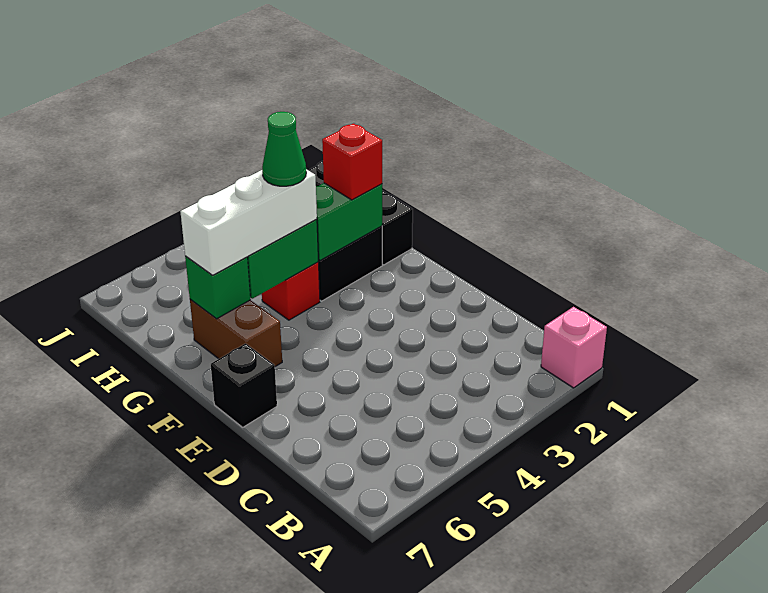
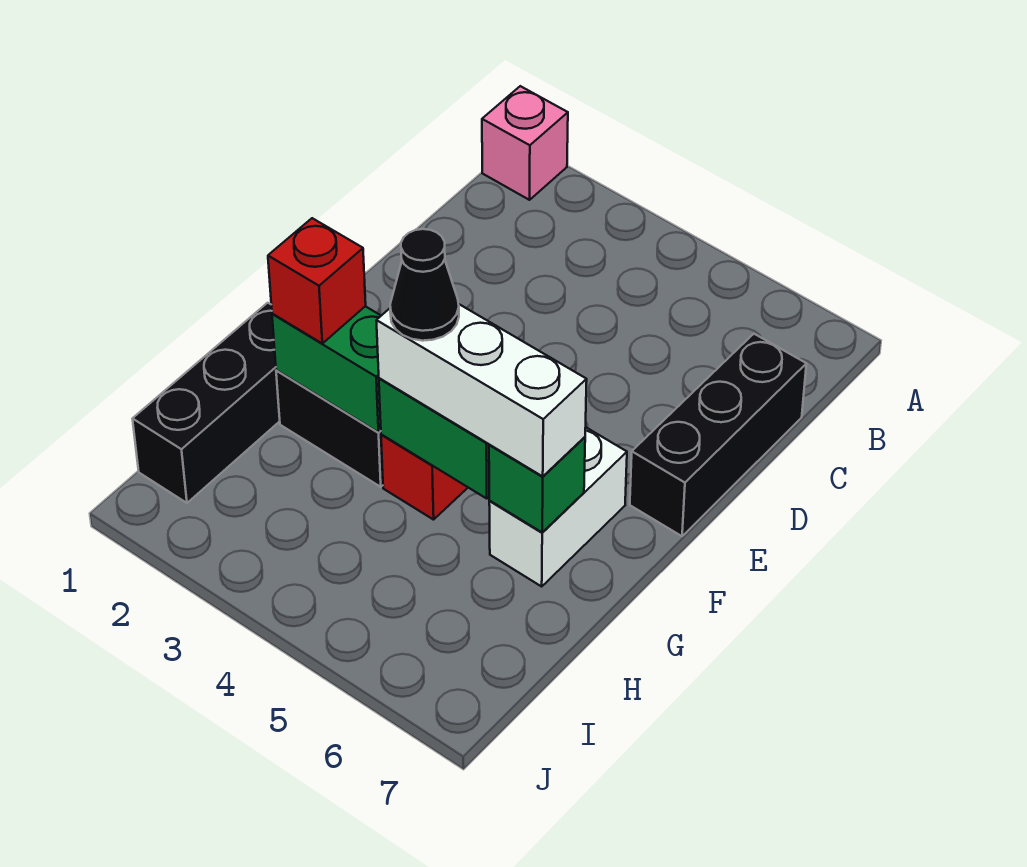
black brick E7 level 1 -> black brick C7:E7 level 1
brown brick F6:G6 level 1 -> white brick F6:G6 level 1
green cone G4 level 4 -> black cone G4 level 4

